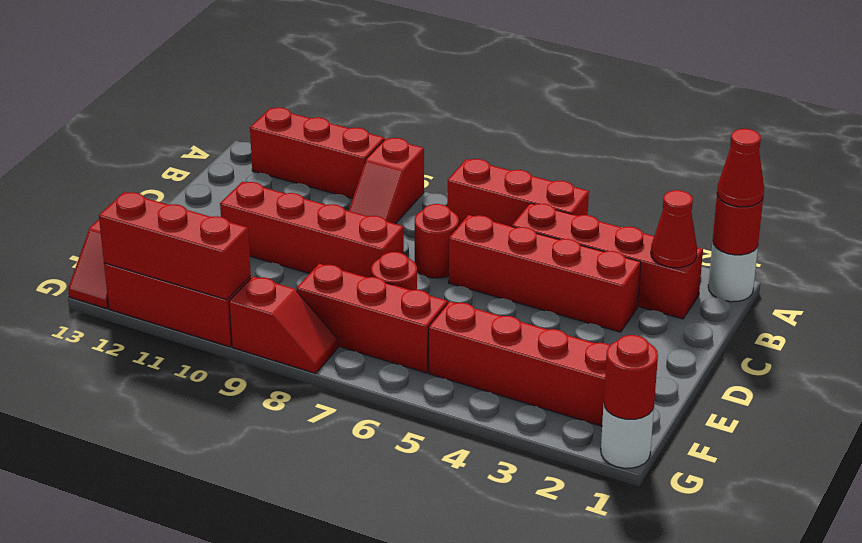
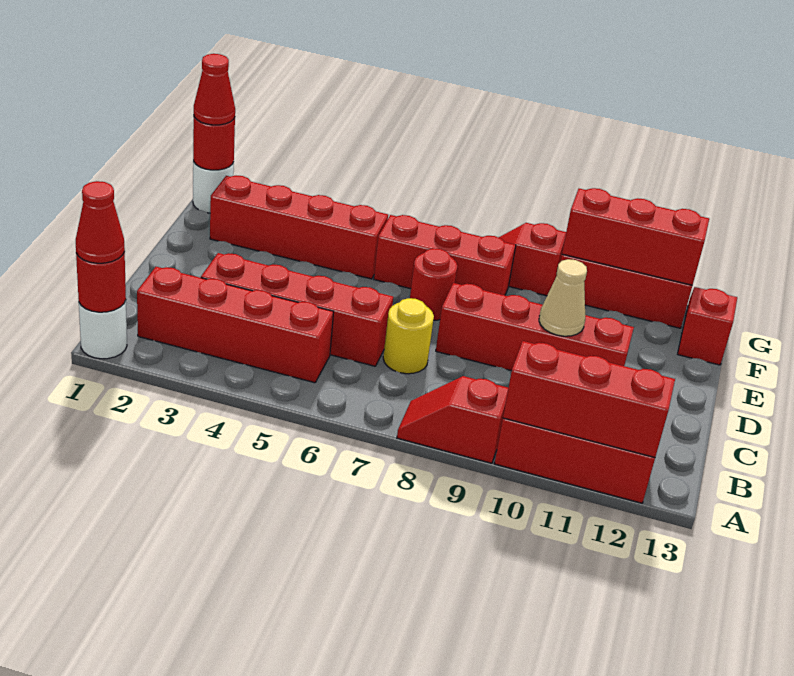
red brick A5:A7 level 1 -> red brick A10:A12 level 2
red slope A9:B9 level 1 top A -> red slope A8:A9 level 1 top 9
red cone B2 level 2 -> red cone G1 level 3
red round brick C7 level 1 -> yellow round brick C7 level 1
none -> tan cone D10 level 2

